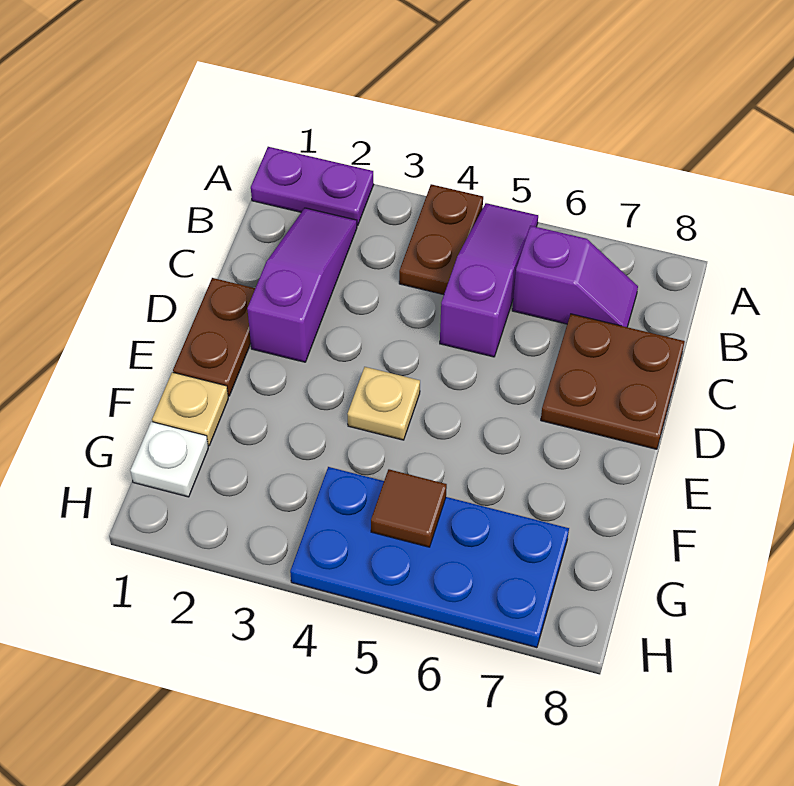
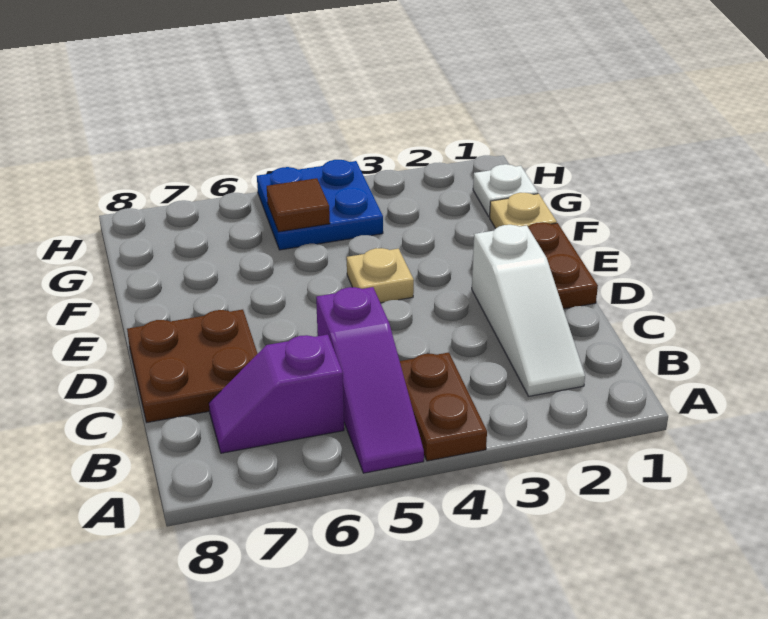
purple plate A1:A2 level 1 -> none
purple slope B2:D2 level 1 top D -> white slope B2:D2 level 1 top D
blue plate G4:H7 level 1 -> blue plate G4:H5 level 1

